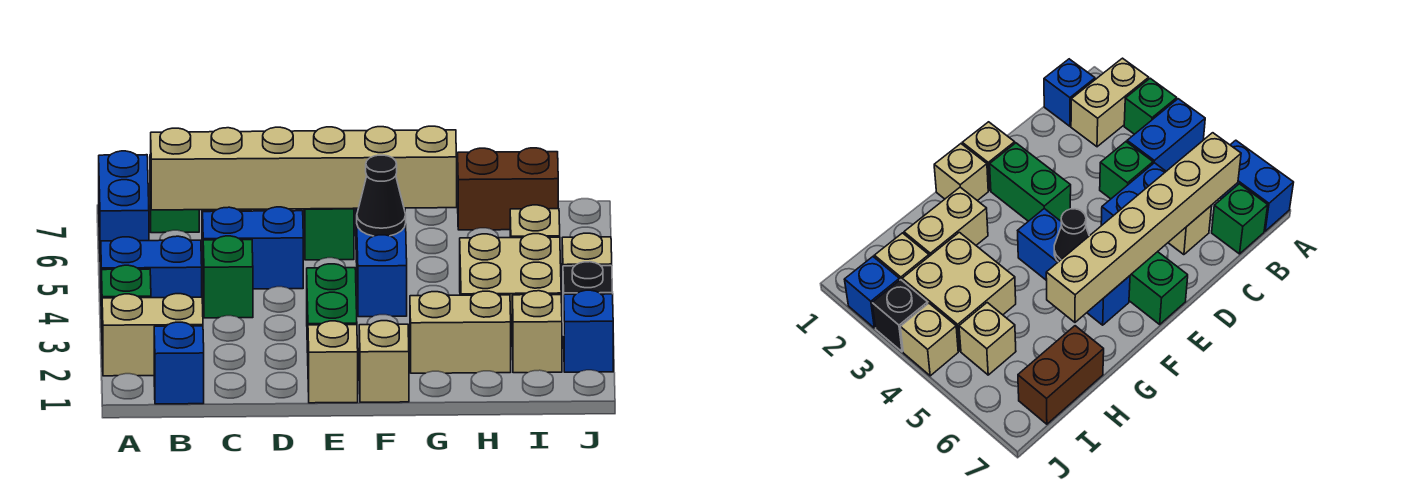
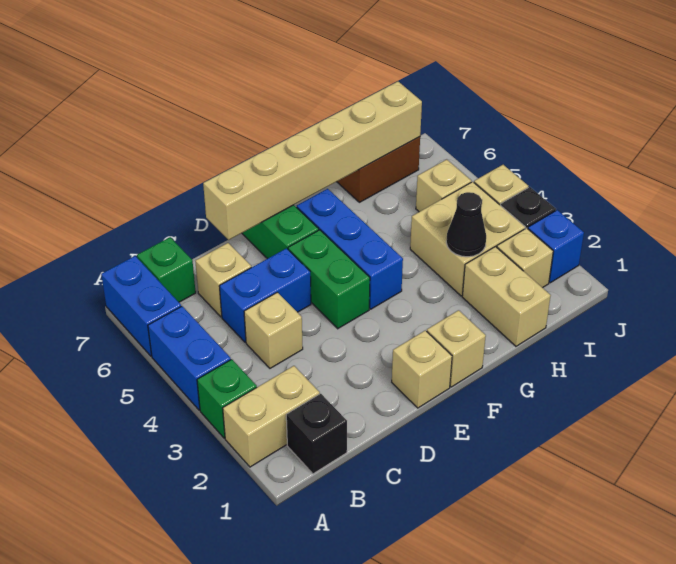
blue brick A4:B4 level 1 -> blue brick A4:A5 level 1
blue brick B1 level 1 -> black brick B1 level 1
tan brick B6:G6 level 2 -> tan brick D7:I7 level 2
green brick C4 level 1 -> tan brick C4 level 1
green brick E2:E3 level 1 -> green brick E4:E5 level 1
black cone F5 level 2 -> black cone H3 level 2
tan brick G2:H2 level 1 -> tan brick H1:H2 level 1

